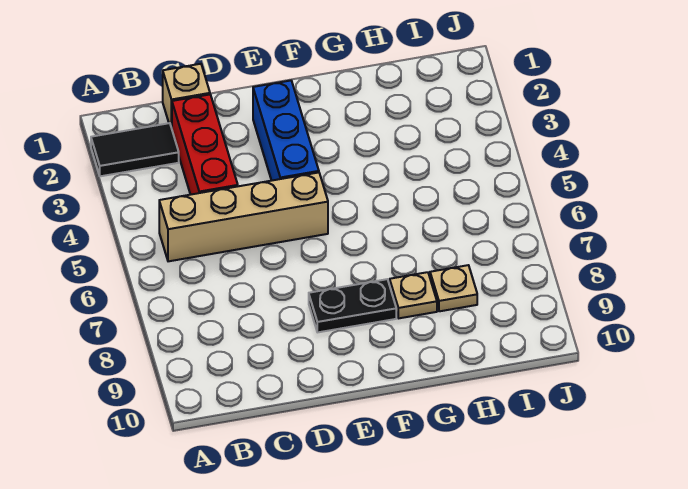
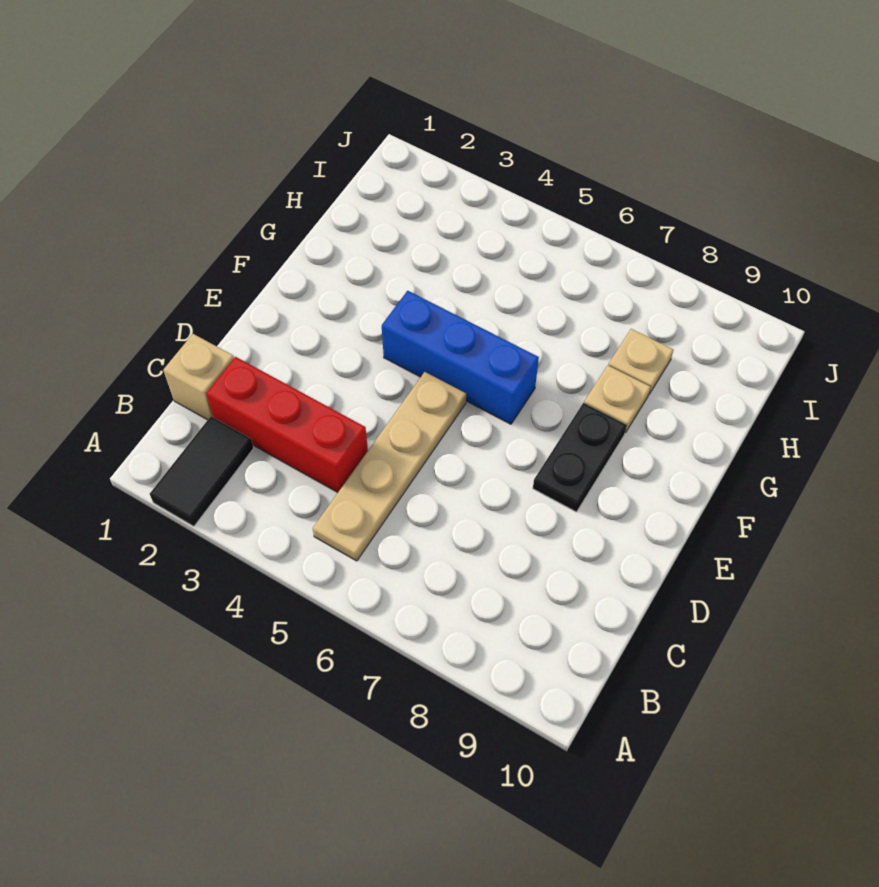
tan brick B5:E5 level 1 -> tan plate B5:E5 level 1
blue brick E2:E4 level 1 -> blue brick F4:F6 level 1

